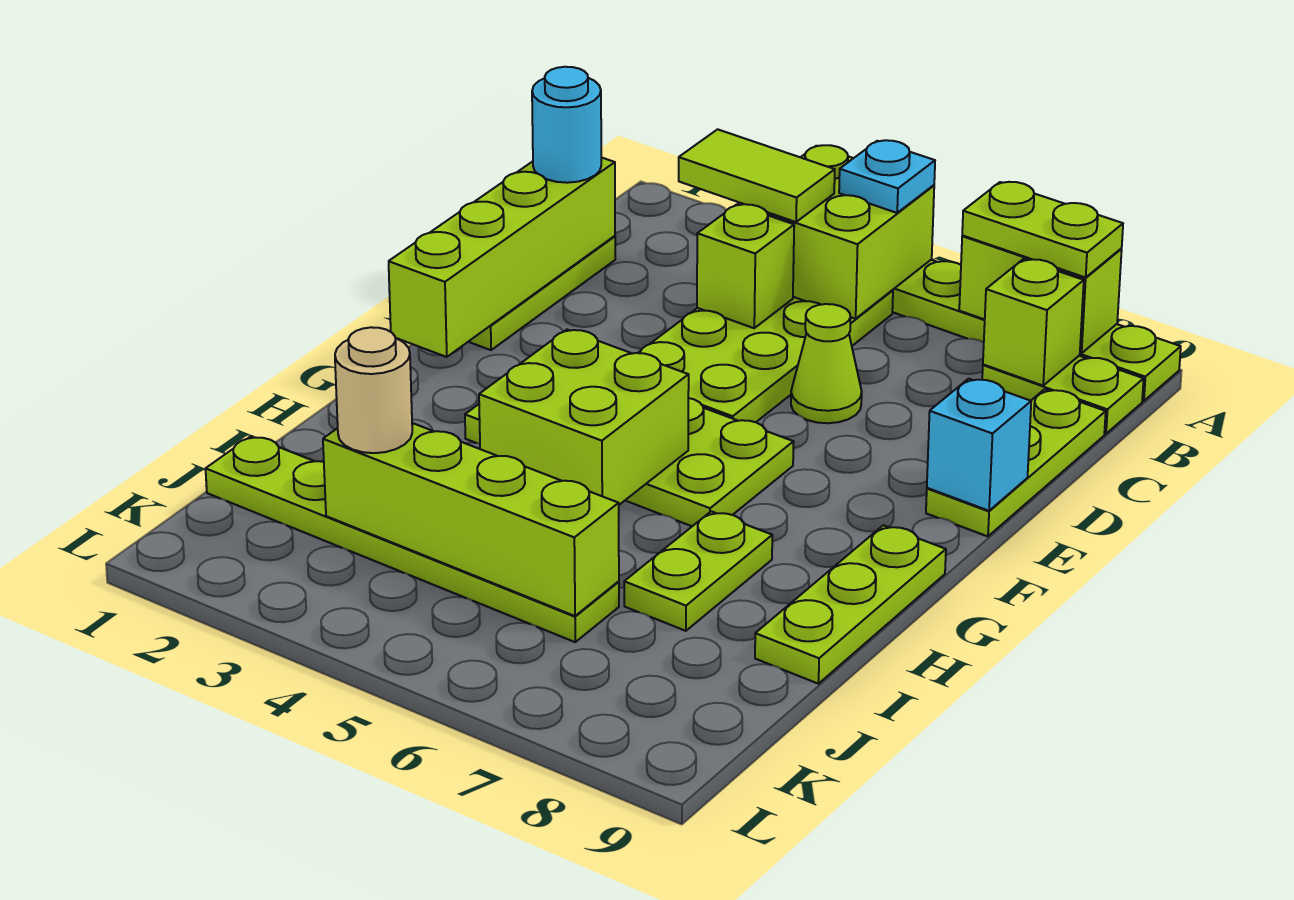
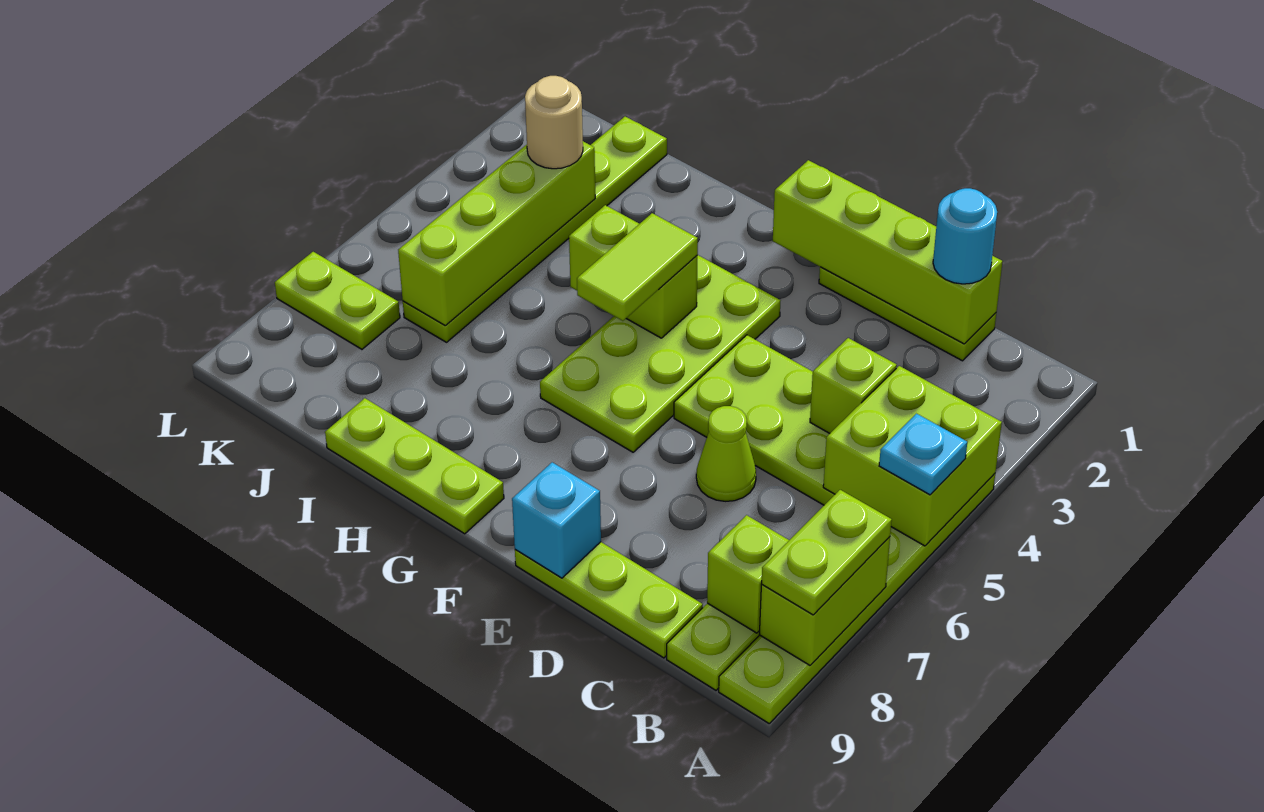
lime tile B3:B4 level 3 -> lime tile G4:G5 level 3
lime brick G4:H5 level 2 -> lime brick G4:H4 level 2
lime plate H7:I7 level 1 -> lime plate K7:L7 level 1

